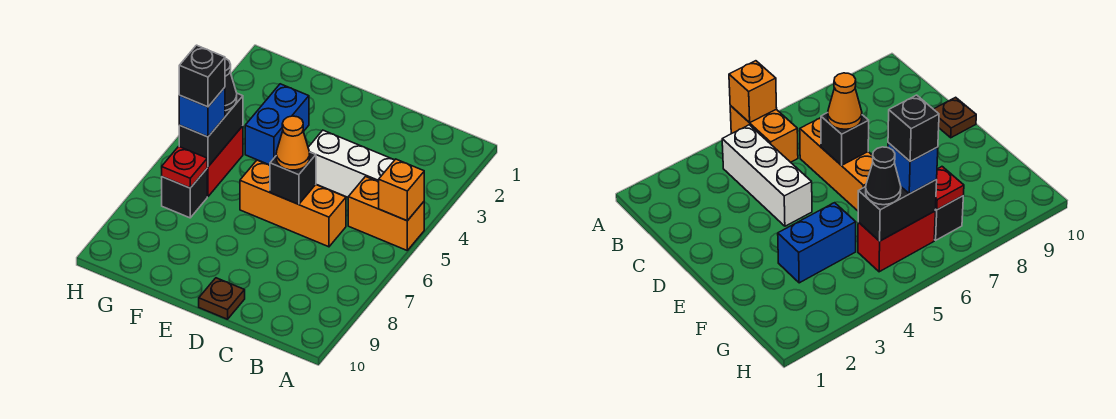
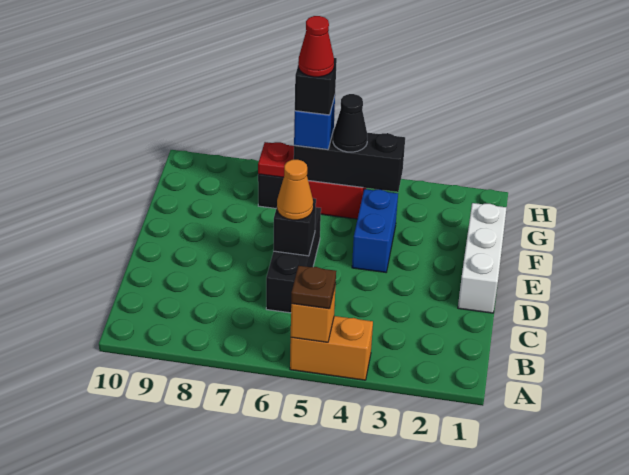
orange brick A5:B5 level 1 -> orange brick A4:A5 level 1
white brick B4:D4 level 1 -> white brick D1:F1 level 1
orange brick C6:E6 level 1 -> black brick C6:E6 level 1
brown plate D10 level 1 -> brown plate A5 level 3
blue brick F3:F4 level 1 -> blue brick E4:F4 level 1
black brick G5:G6 level 2 -> black brick G4:G6 level 2
none -> red cone G6 level 5

